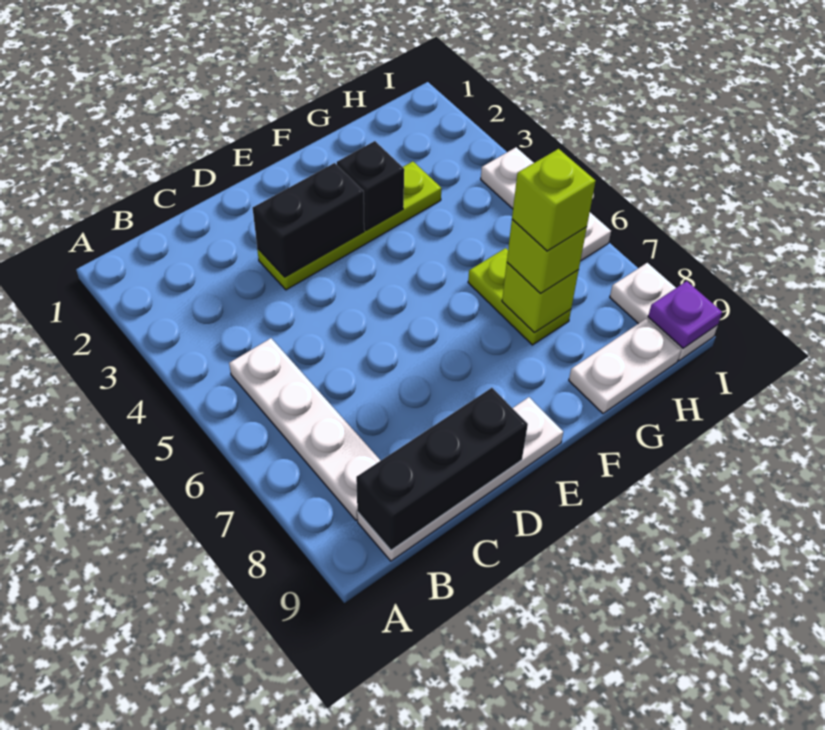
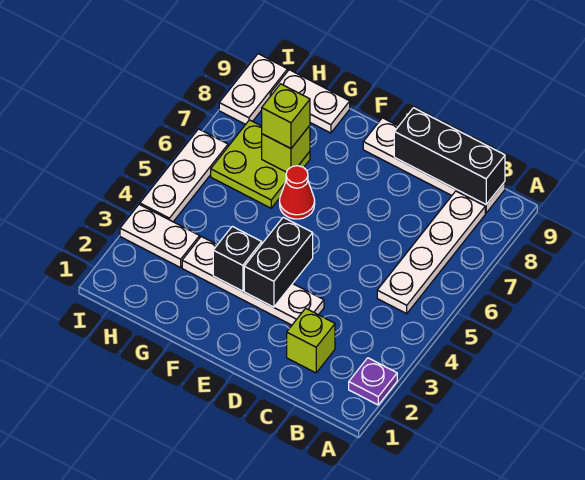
lime plate D3:G3 level 1 -> white plate D3:G3 level 1
black brick D3:E3 level 2 -> black brick E3:E4 level 2
none -> red cone F6 level 1
lime plate G6:G7 level 1 -> lime plate G6:H7 level 1
lime brick G7 level 4 -> lime brick C2 level 1
none -> white plate H3:I3 level 1
purple plate I9 level 2 -> purple plate A2 level 1

